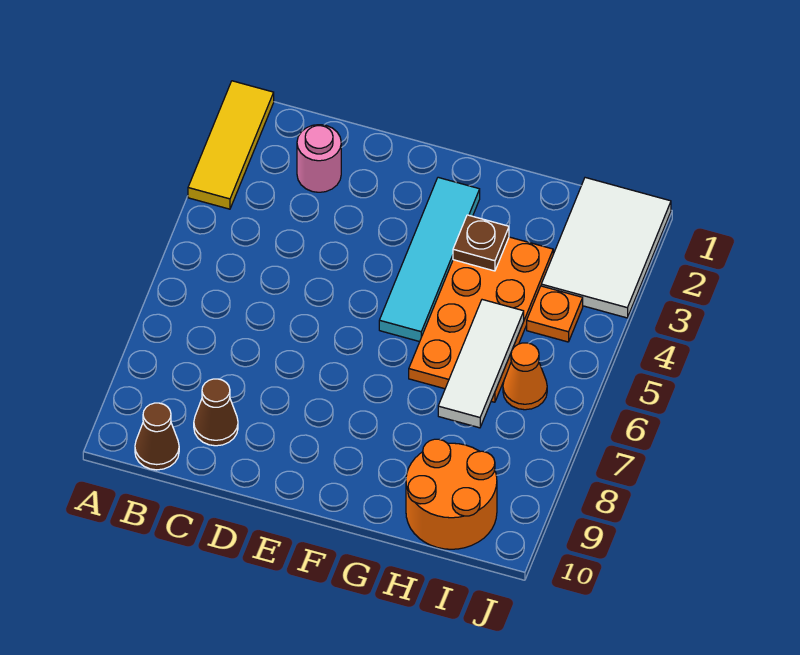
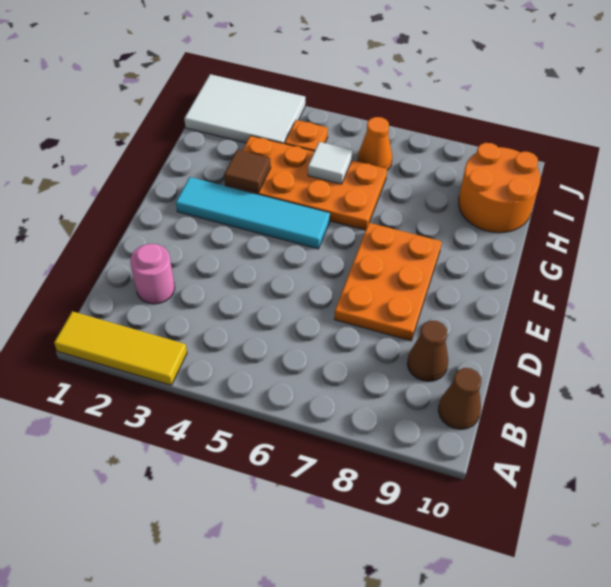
none -> orange plate D7:F8 level 1
brown plate G3 level 2 -> brown tile G3 level 2
white tile H5:H7 level 2 -> white tile H5 level 2

